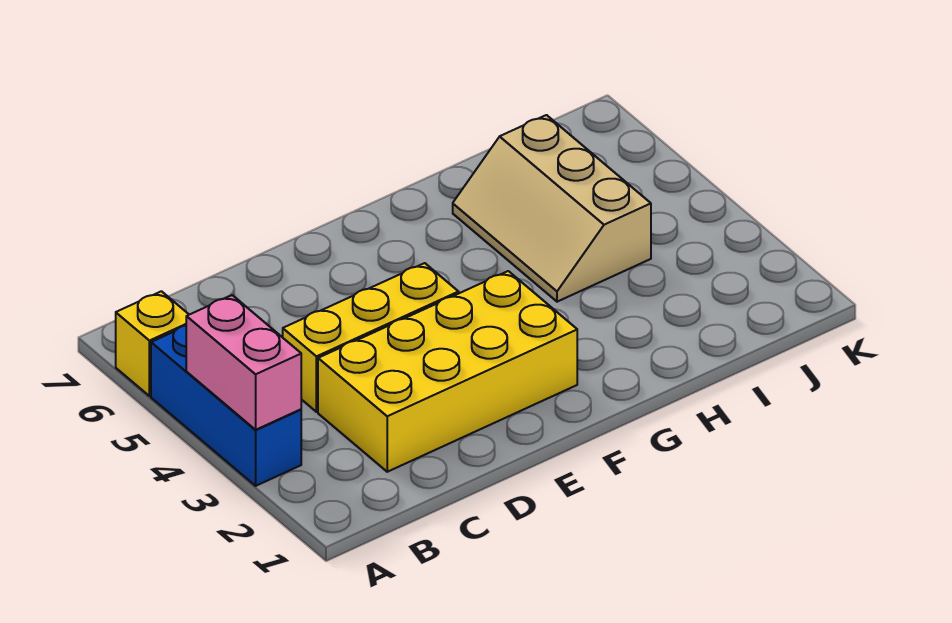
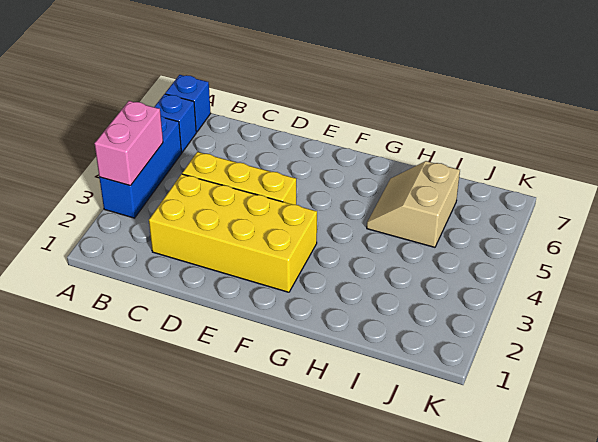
yellow brick A6 level 1 -> blue brick A6 level 1
none -> blue brick A7 level 1
tan slope H4:I6 level 1 top I -> tan slope H5:I6 level 1 top I

